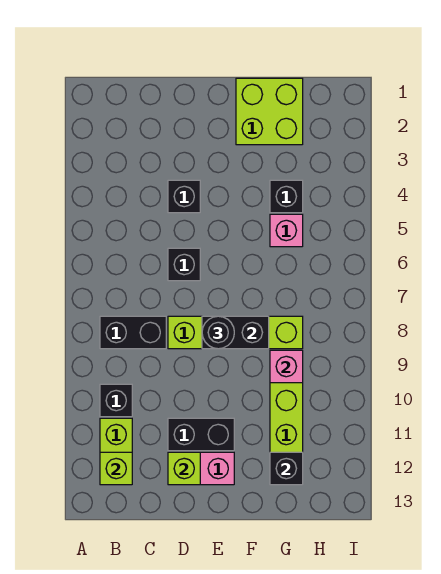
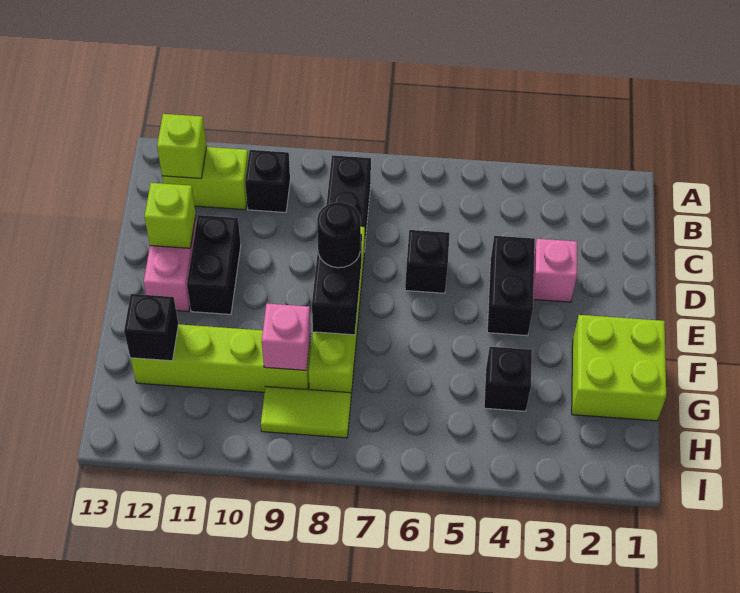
black brick D4 level 1 -> black brick D4:E4 level 1
pink brick G5 level 1 -> pink brick D3 level 1
none -> lime tile H8:H9 level 1

